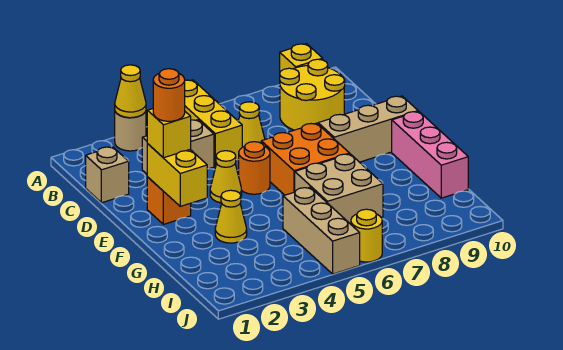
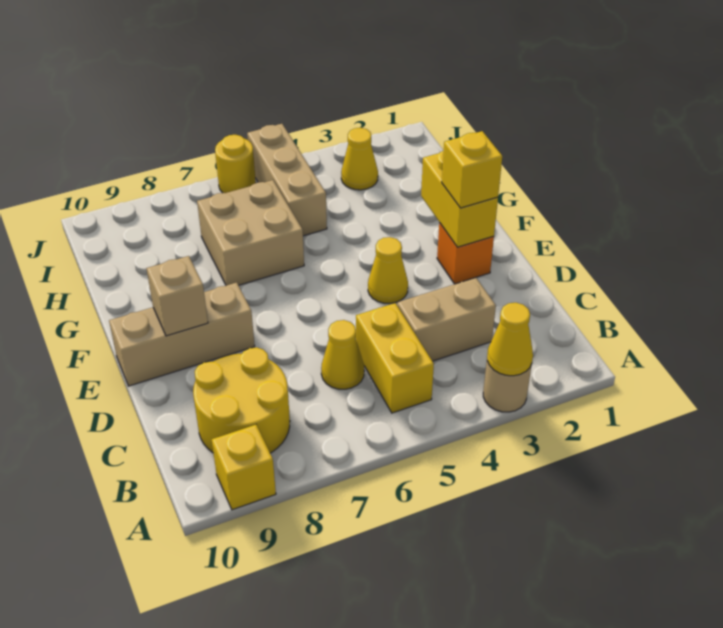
yellow brick A5:C5 level 1 -> yellow brick B5:C5 level 1
tan brick C1 level 1 -> tan brick E9 level 2
orange round brick E2 level 4 -> none
orange round brick E5 level 1 -> none
orange brick E6:F7 level 1 -> none
pink brick F10:H10 level 1 -> none
yellow cone G3 level 1 -> yellow cone I3 level 1

